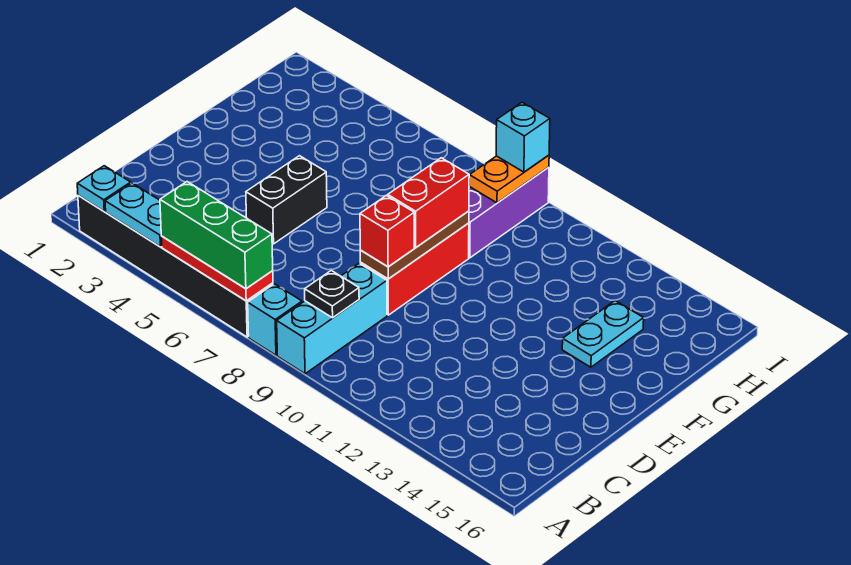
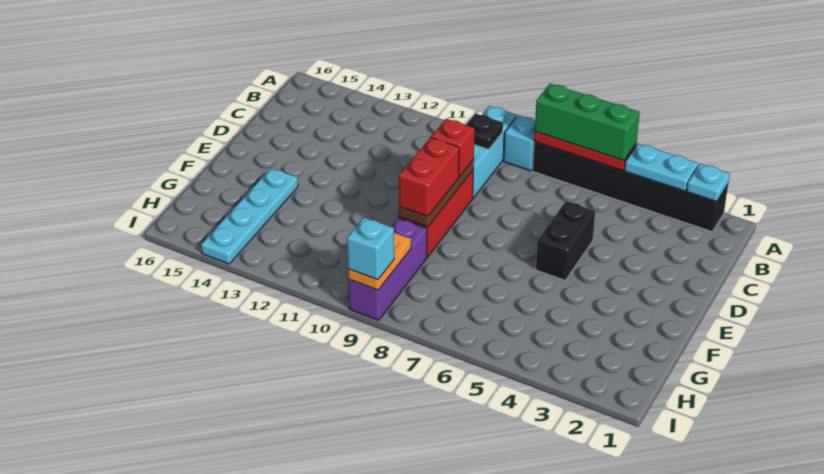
cyan plate F14:G14 level 1 -> cyan plate F14:I14 level 1

